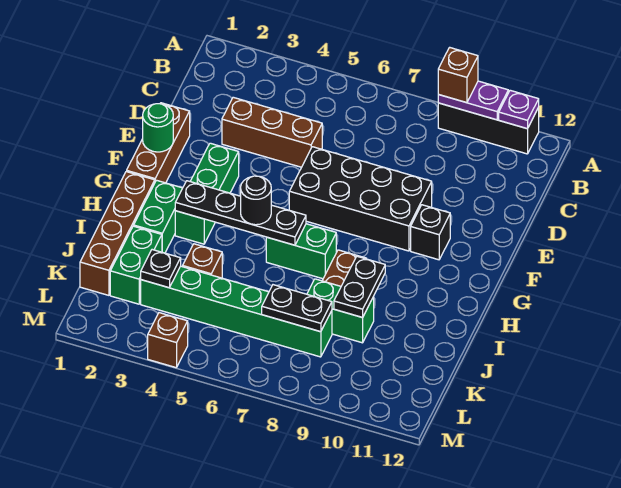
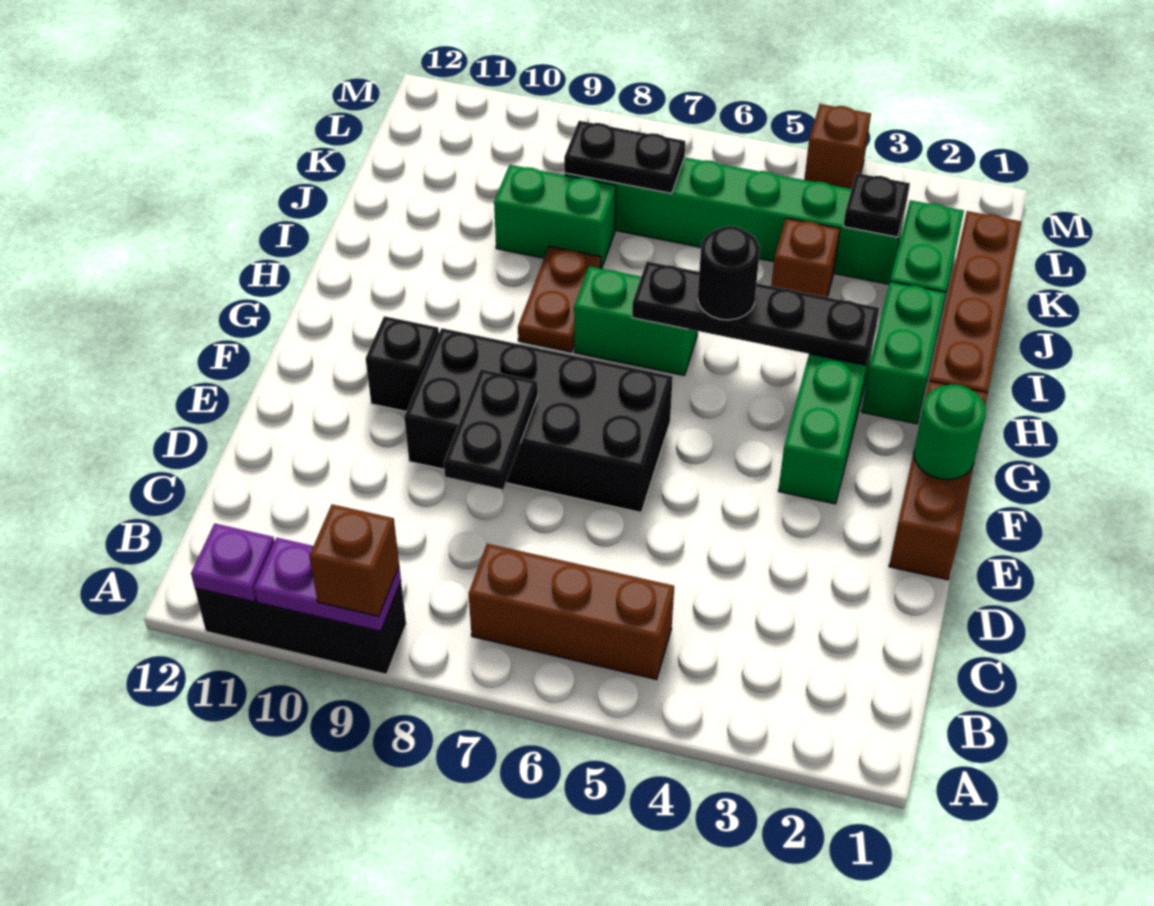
brown brick D3:D5 level 1 -> brown brick B5:B7 level 1
black plate I9:J9 level 2 -> black plate D8:E8 level 2

